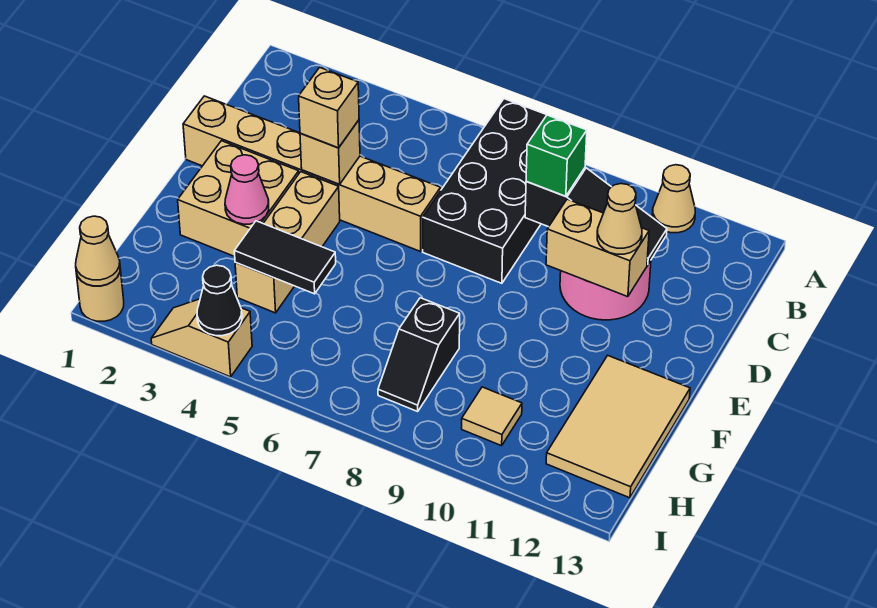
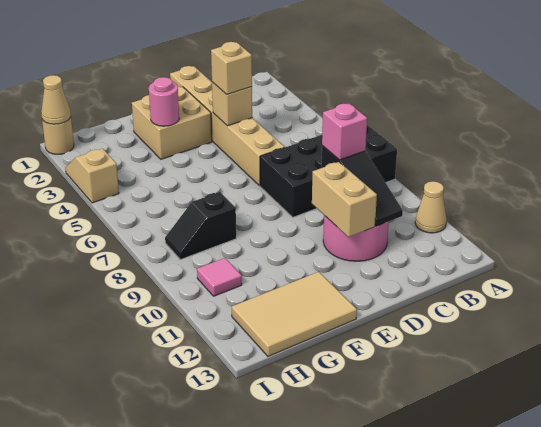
green brick C9 level 3 -> pink brick C9 level 3
tan cone D11 level 3 -> none
tan brick E4:G4 level 1 -> none
pink cone F3 level 2 -> pink round brick F3 level 2
black tile G4:G5 level 2 -> none
tan tile H10 level 1 -> pink tile H10 level 1
black cone I4 level 2 -> none

